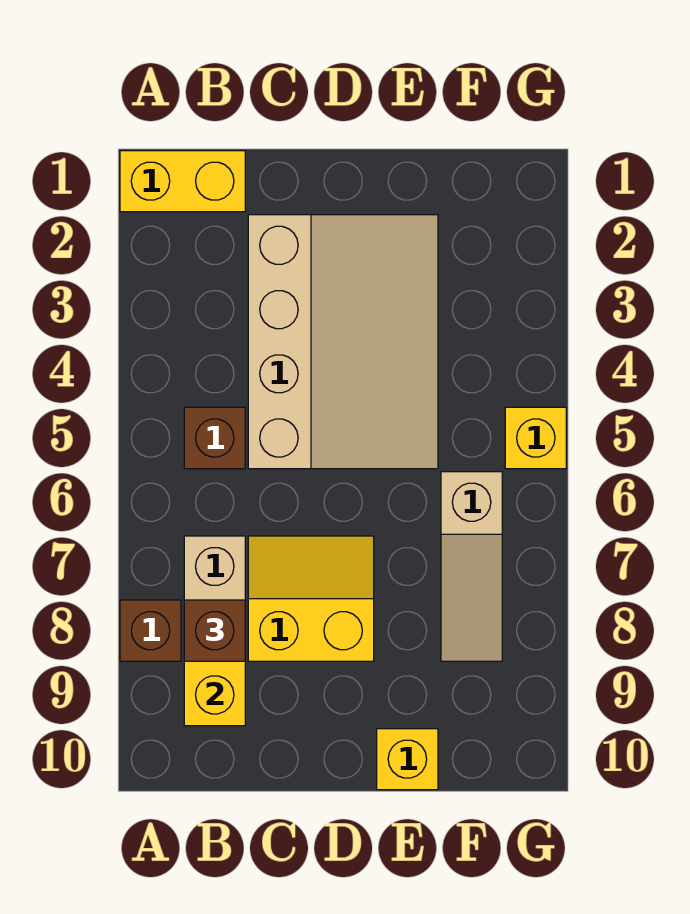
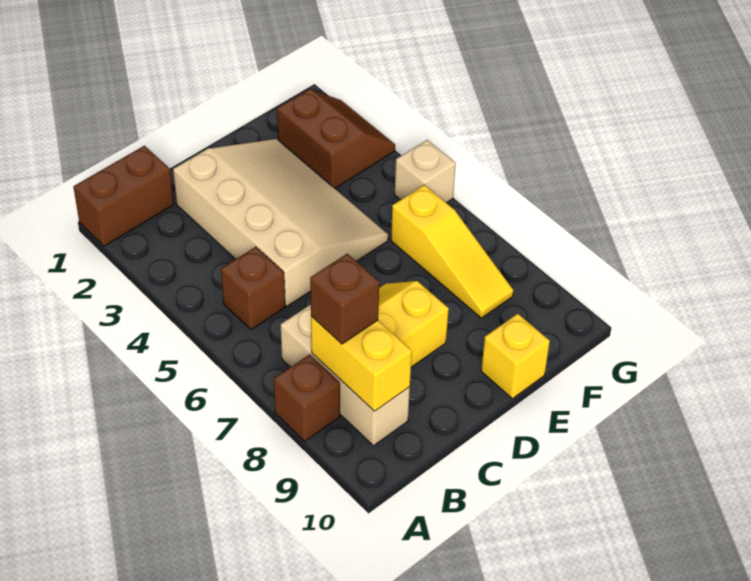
yellow brick A1:B1 level 1 -> brown brick A1:B1 level 1
none -> brown slope F2:G3 level 1 top F
tan slope F6:F8 level 1 top 6 -> yellow slope F6:F8 level 1 top 6
yellow brick G5 level 1 -> tan brick G5 level 1

